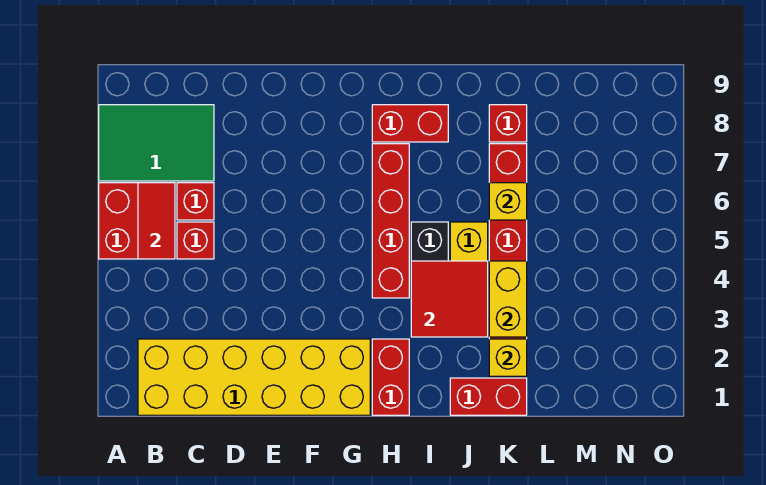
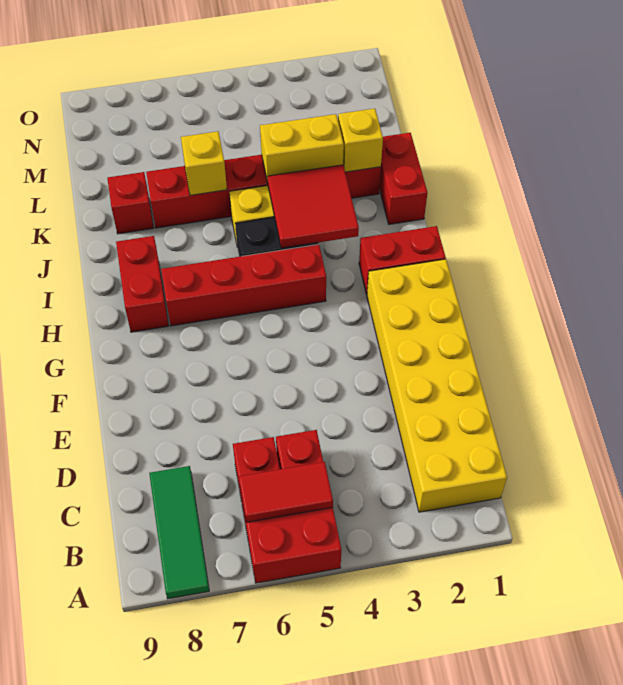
green tile A7:C8 level 1 -> green tile A8:C8 level 1

